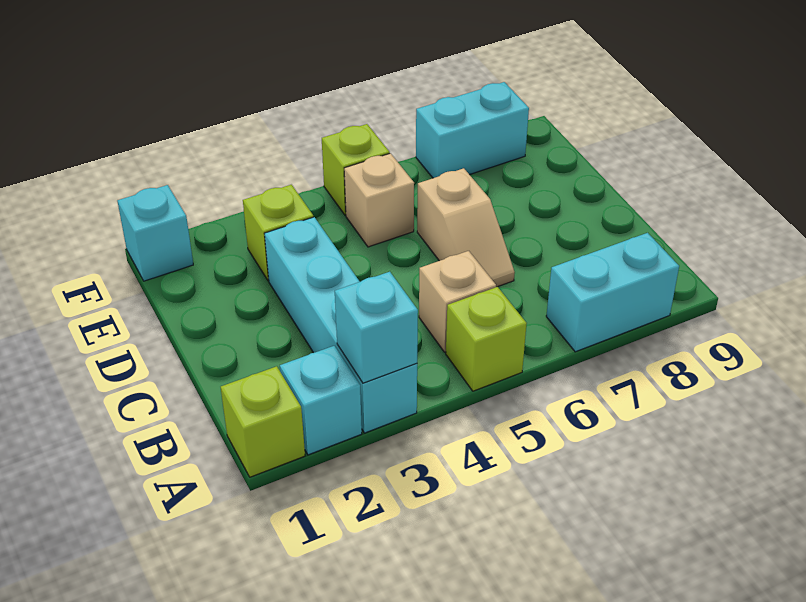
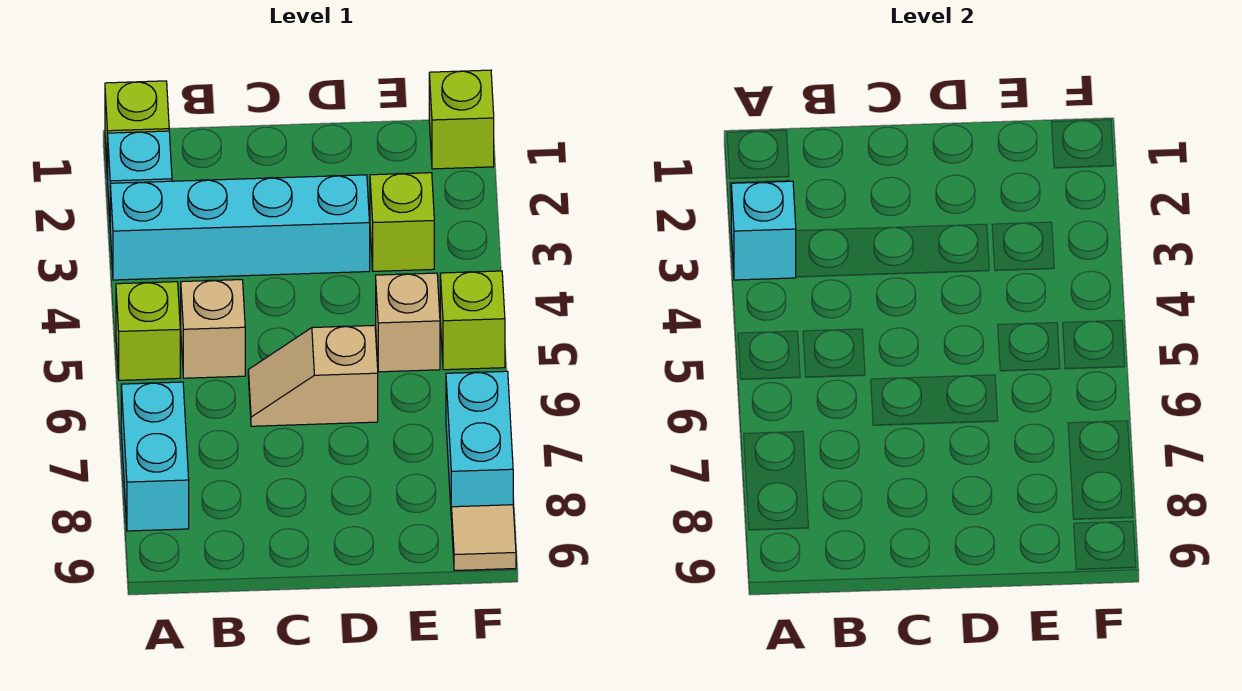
cyan brick F1 level 1 -> lime brick F1 level 1
none -> tan tile F9 level 1

